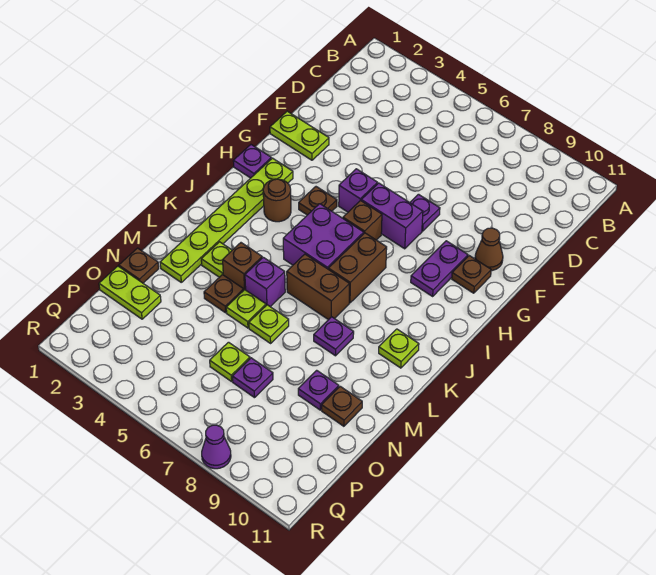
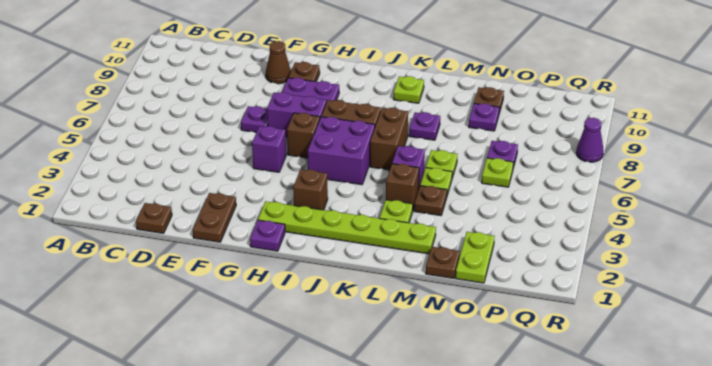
lime plate F1:F2 level 1 -> brown plate F1:F2 level 1
purple brick G6:G7 level 1 -> purple brick G7:H7 level 1
brown plate H4 level 1 -> brown plate D1 level 1
brown round brick I3 level 1 -> brown brick I3 level 1

